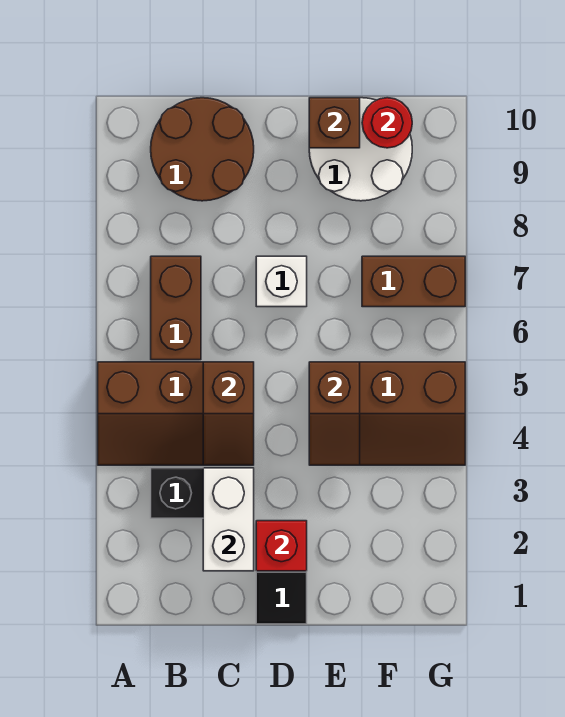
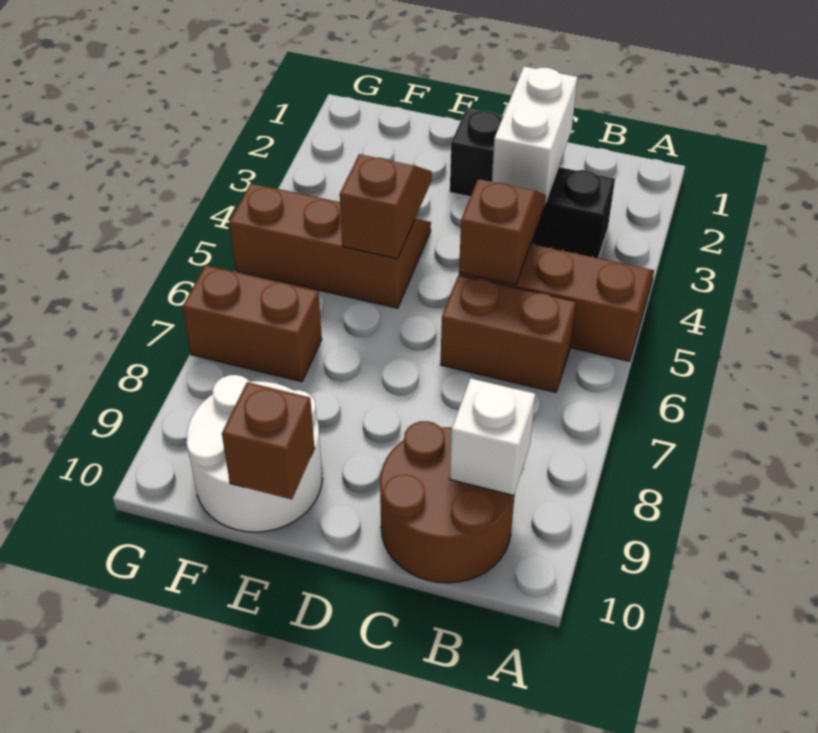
brown brick B6:B7 level 1 -> brown brick B6:C6 level 1
red brick D2 level 2 -> none
white brick D7 level 1 -> white brick B9 level 2
red round brick F10 level 2 -> none

